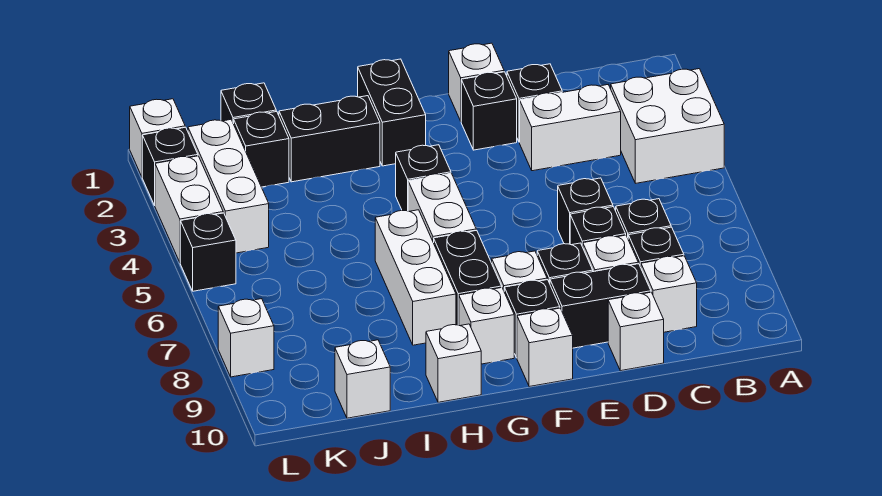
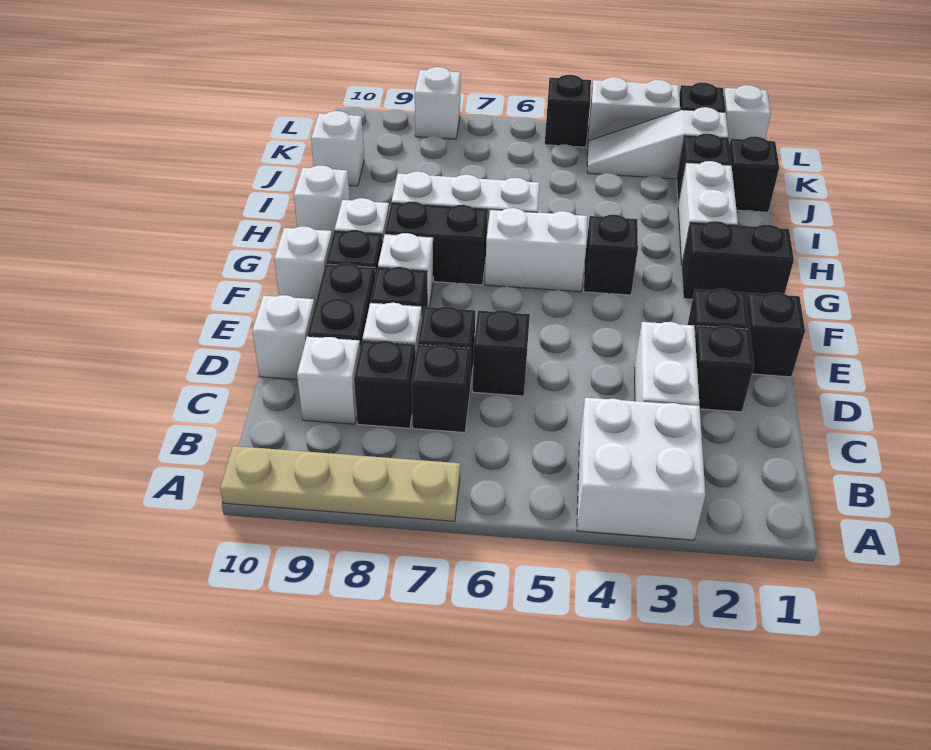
none -> tan plate A7:A10 level 1
white brick E1 level 1 -> black brick E1 level 1
black brick H2:I2 level 1 -> white brick H2:I2 level 1
white brick K2:K4 level 1 -> white slope K2:K4 level 1 top 2

